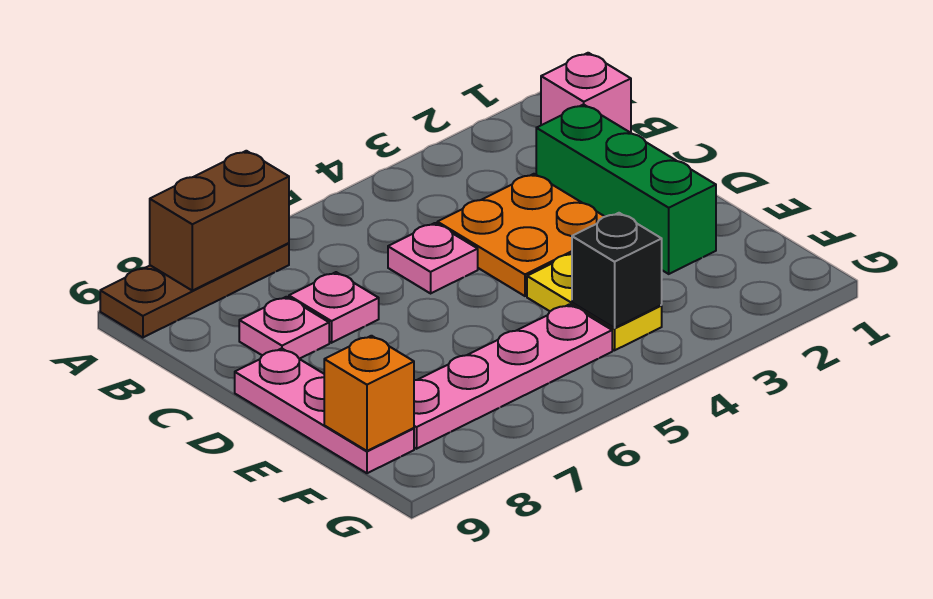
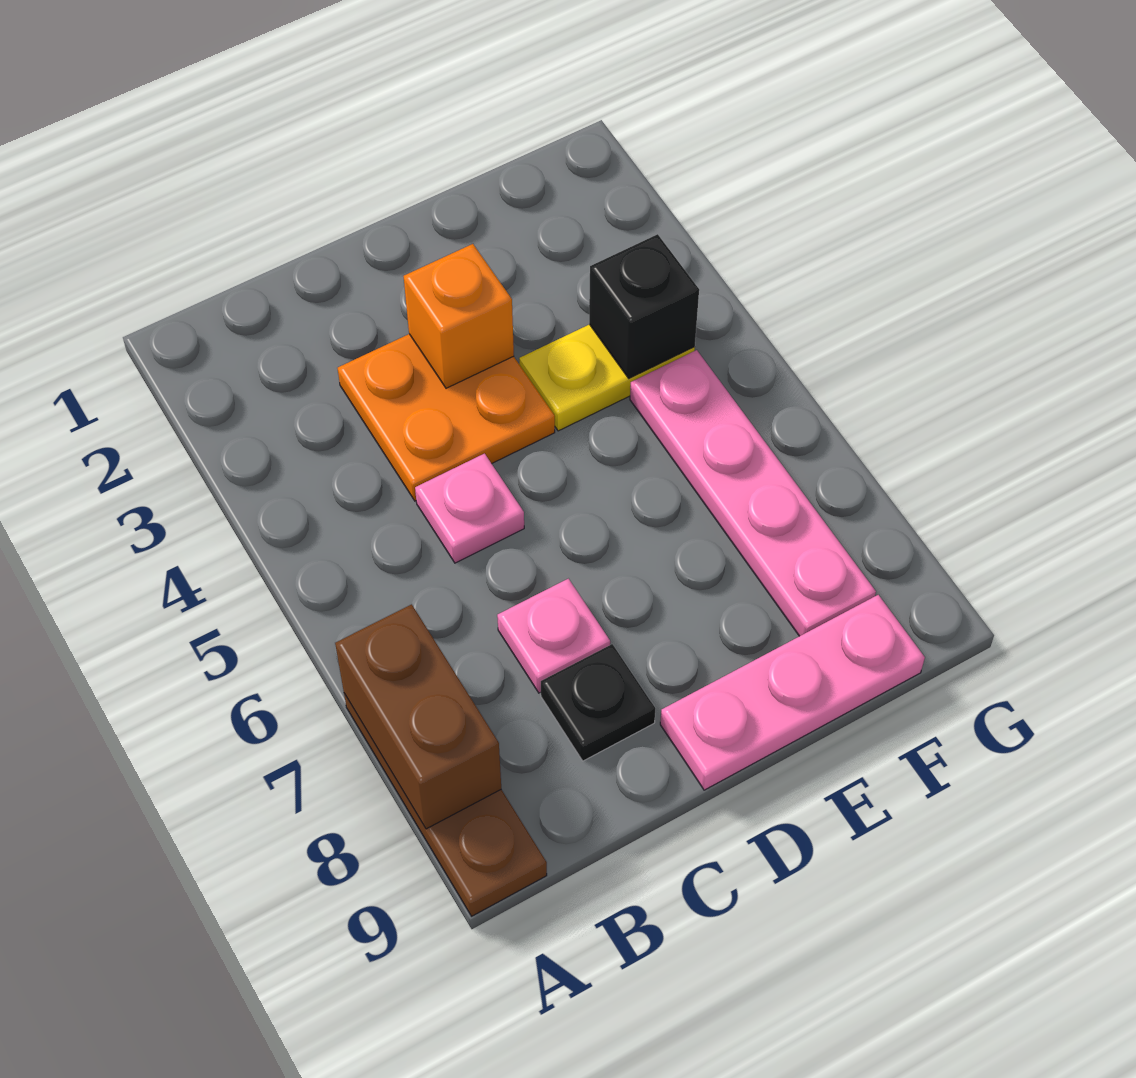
pink brick B1 level 1 -> none
green brick C2:E2 level 1 -> none
pink plate C8 level 1 -> black plate C8 level 1
orange brick F9 level 2 -> orange brick D3 level 2

